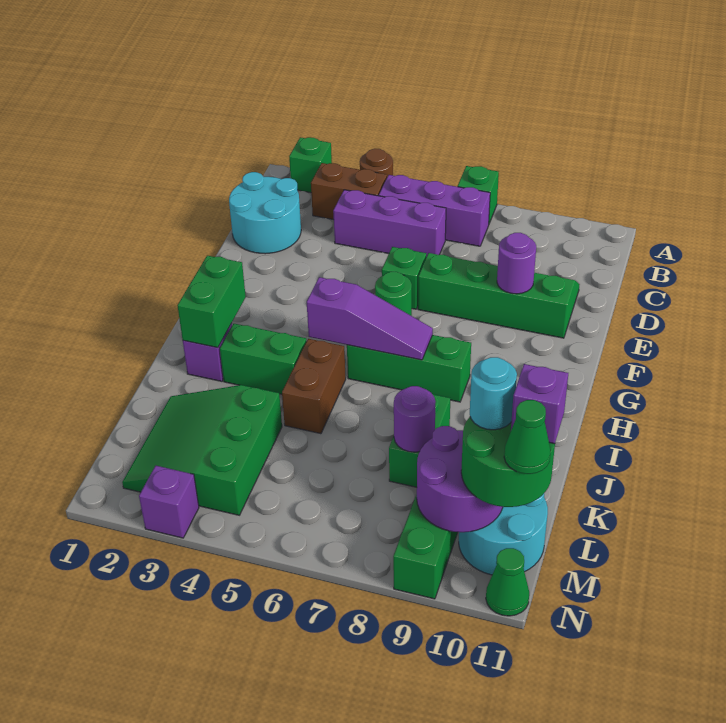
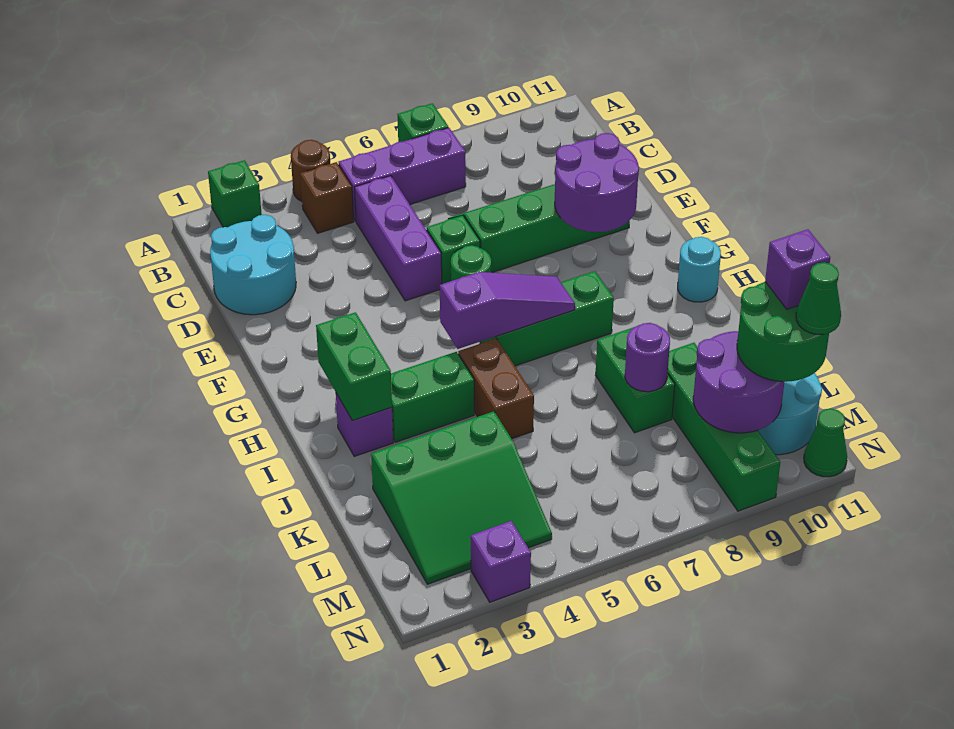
brown brick B3:B4 level 1 -> brown brick B4 level 1
purple brick C4:C6 level 1 -> purple brick C5:E5 level 1
purple round brick E9 level 2 -> purple round brick E9:F10 level 2
green slope K2:M4 level 1 top 4 -> green slope K2:M4 level 1 top K
cyan round brick L10 level 4 -> cyan round brick H11 level 1

